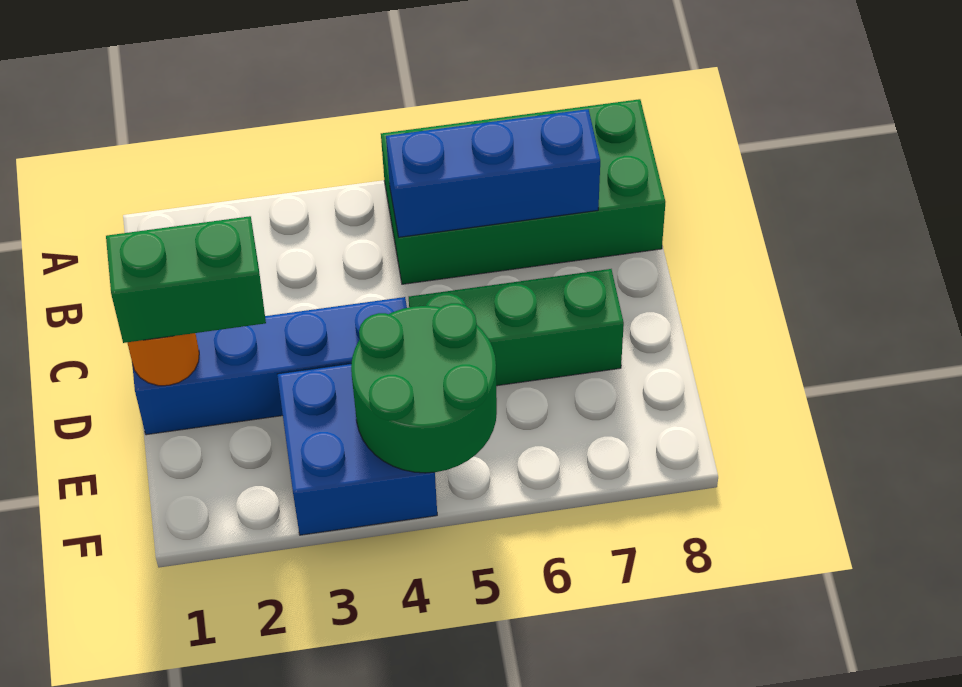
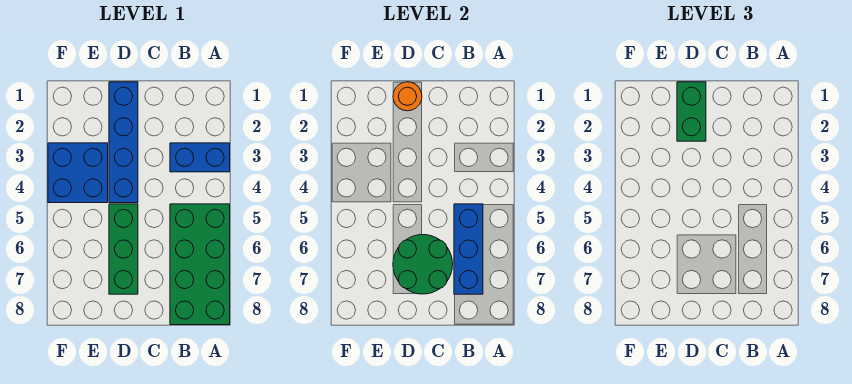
none -> blue brick A3:B3 level 1
green round brick E4:F5 level 2 -> green round brick C6:D7 level 2

